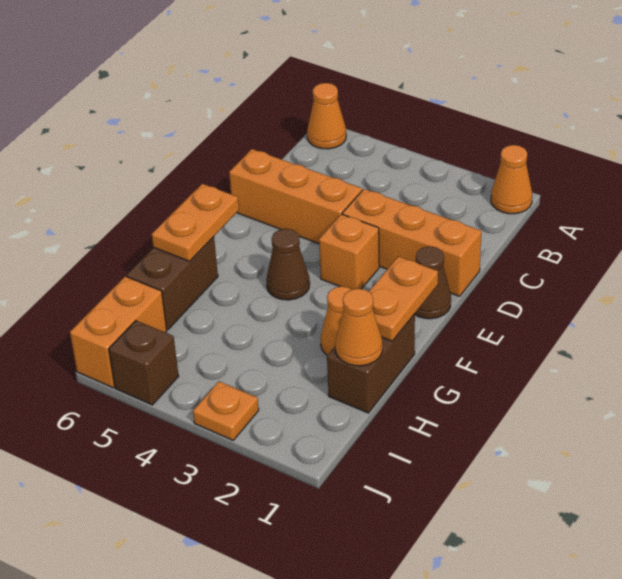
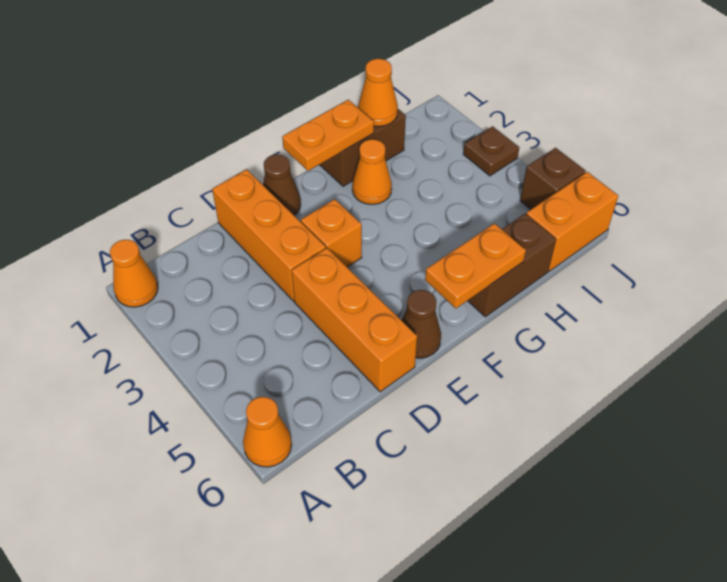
brown cone F4 level 1 -> brown cone E6 level 1
orange plate J3 level 1 -> brown plate J3 level 1

